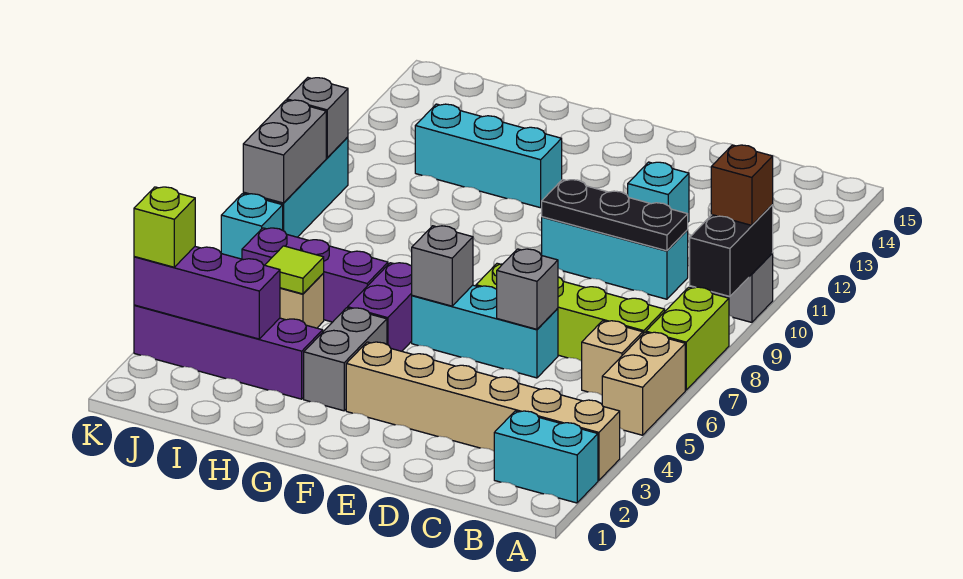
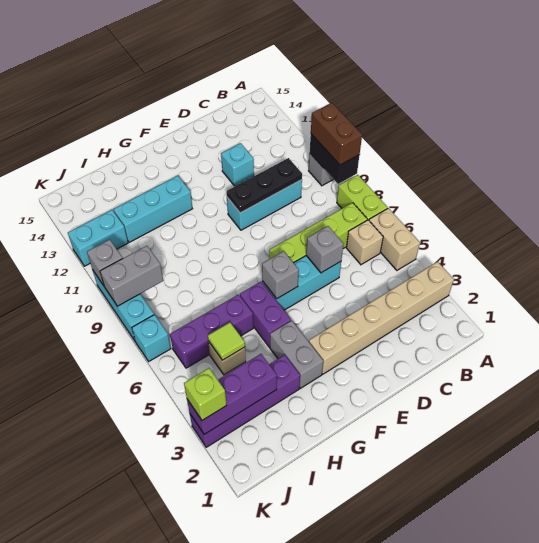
cyan brick A2:B2 level 1 -> cyan brick J12:K12 level 1
brown brick A10 level 3 -> brown brick A9:A10 level 3
grey brick K8:K9 level 2 -> grey brick J9:K9 level 2

